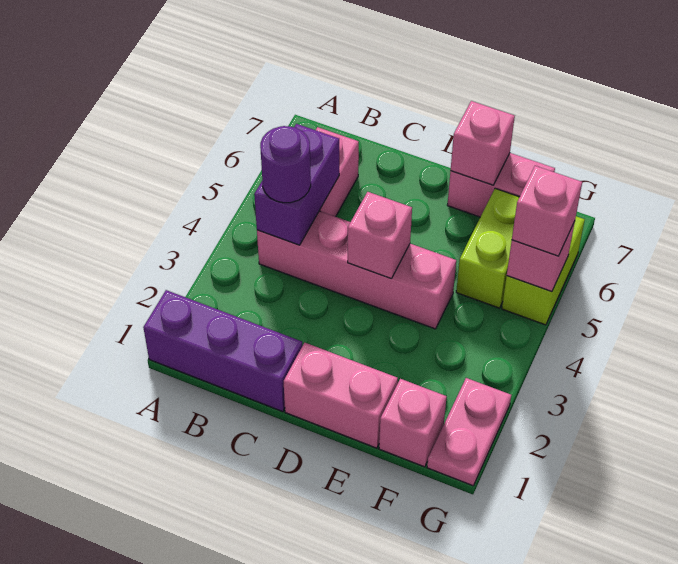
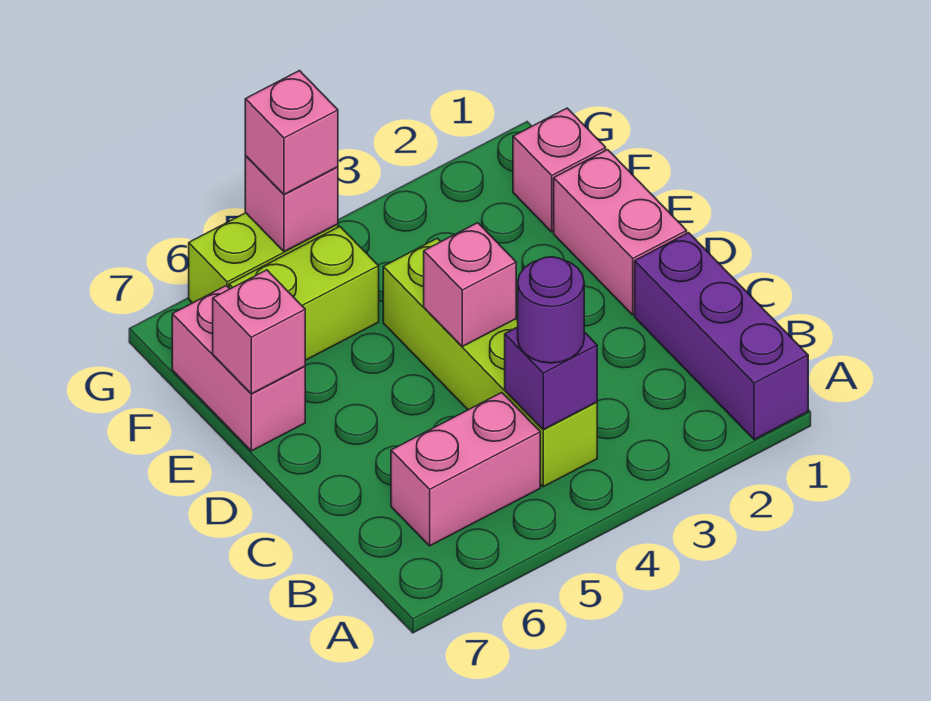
pink brick B4:E4 level 1 -> lime brick B4:E4 level 1
purple brick B4:B5 level 2 -> purple brick B4 level 2
pink plate G1:G2 level 1 -> none

